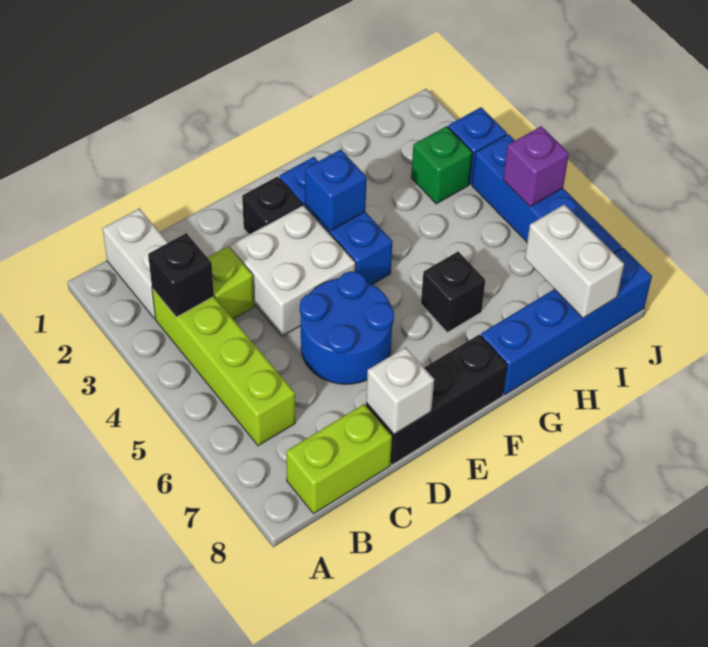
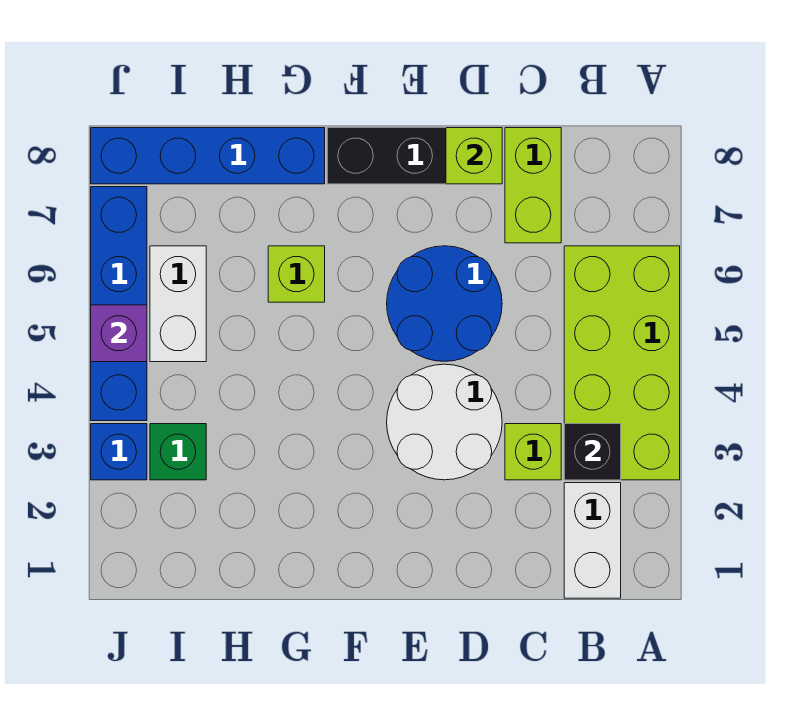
lime brick B3:B6 level 1 -> lime brick A3:B6 level 1
lime brick B8:C8 level 1 -> lime brick C7:C8 level 1
white brick D3:E4 level 1 -> white round brick D3:E4 level 1
white brick D8 level 2 -> lime brick D8 level 2
black brick E2 level 1 -> none
blue brick F2:F4 level 1 -> none
blue brick F3 level 2 -> none
black brick G6 level 1 -> lime brick G6 level 1
white brick I7:I8 level 2 -> white brick I5:I6 level 1

